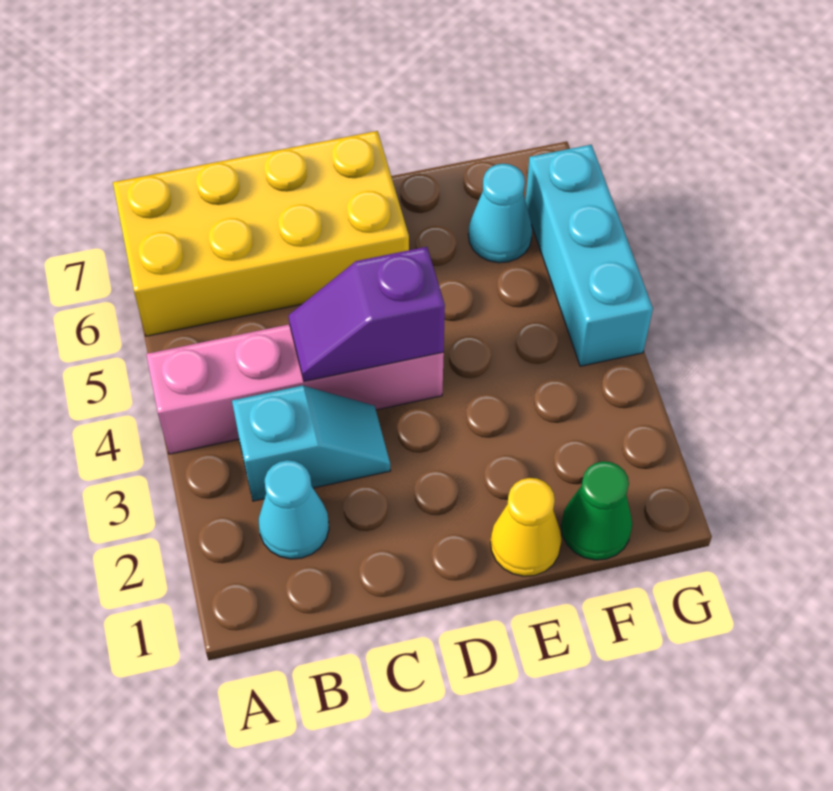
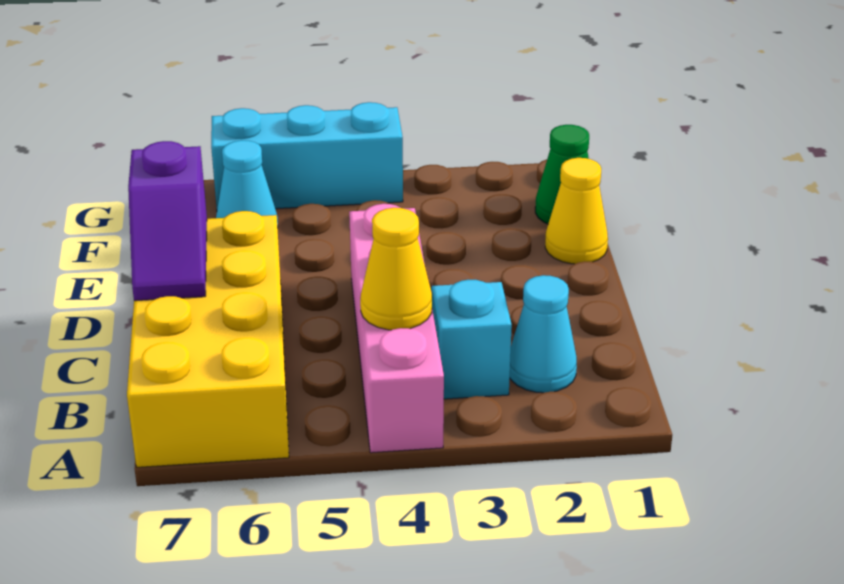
none -> yellow cone B4 level 2
purple slope C4:D4 level 2 top D -> purple slope C7:D7 level 2 top D

